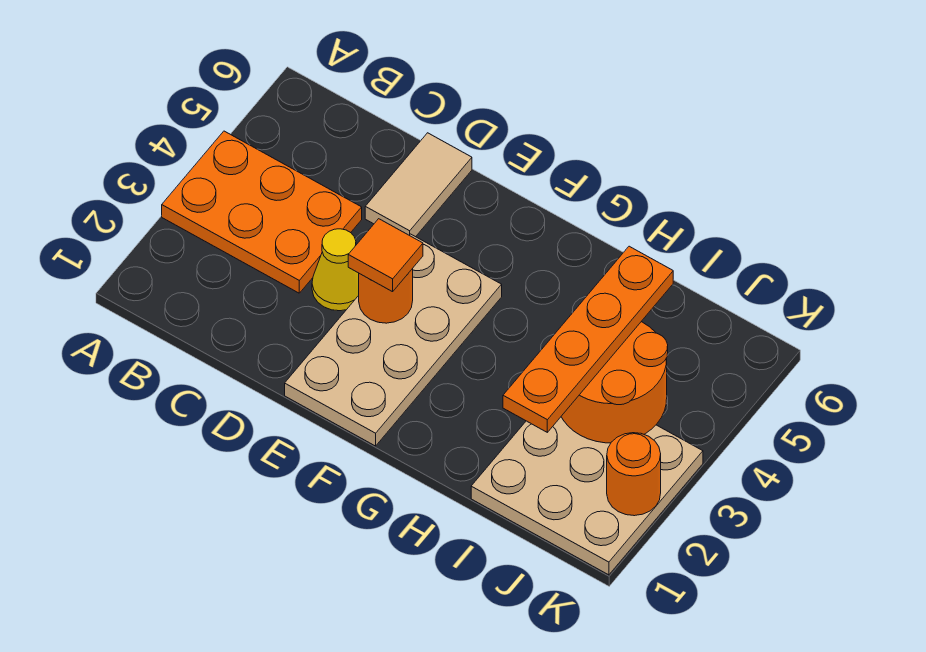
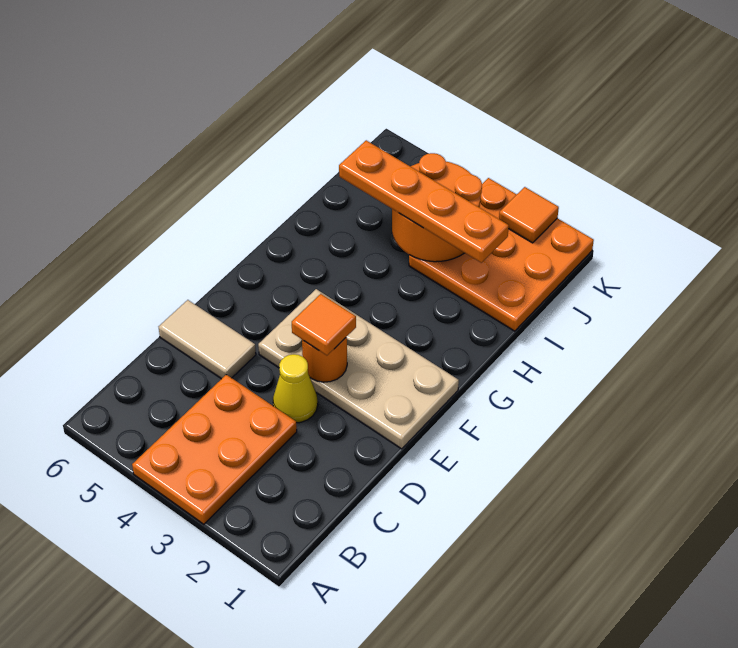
tan plate I1:K3 level 1 -> orange plate I1:K3 level 1
orange round brick K2 level 2 -> orange tile K2 level 2

